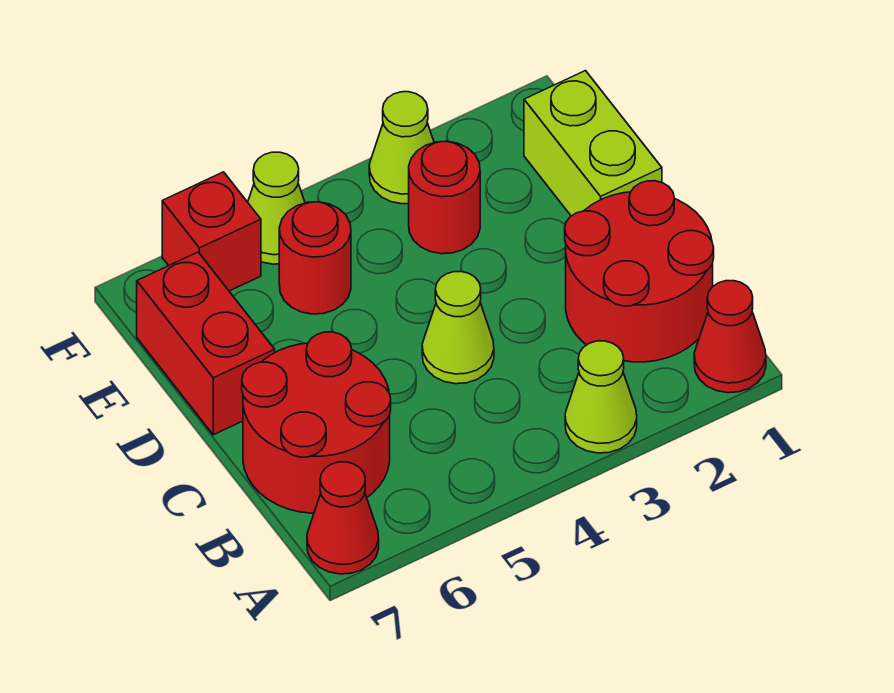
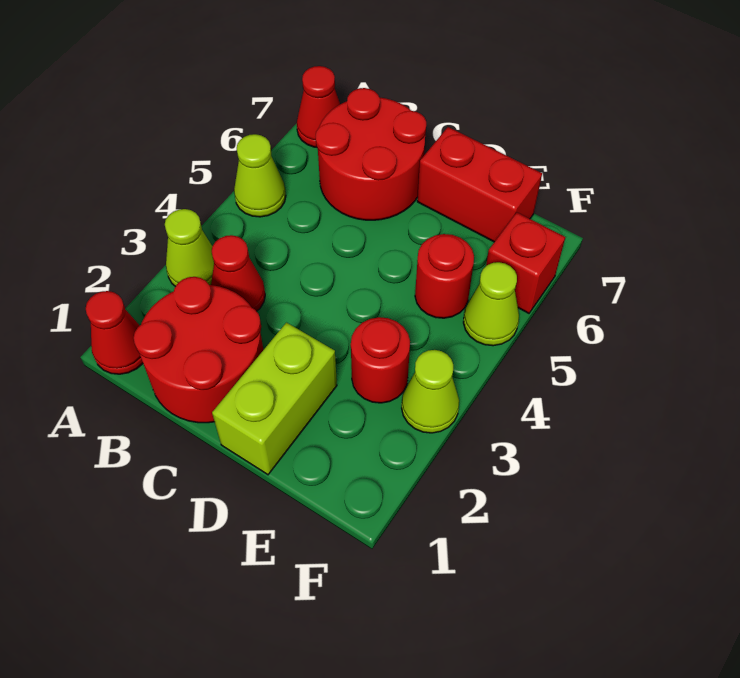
none -> red cone B3 level 1
lime cone C4 level 1 -> lime cone A5 level 1
lime brick D1:E1 level 1 -> lime brick D1:D2 level 1

